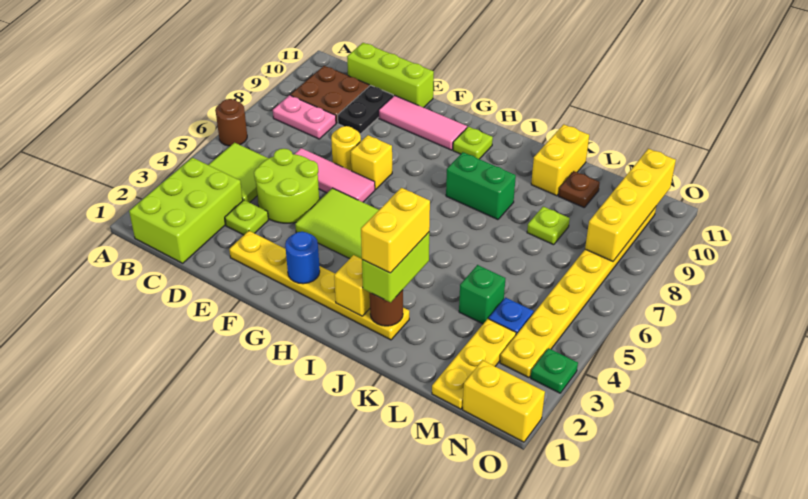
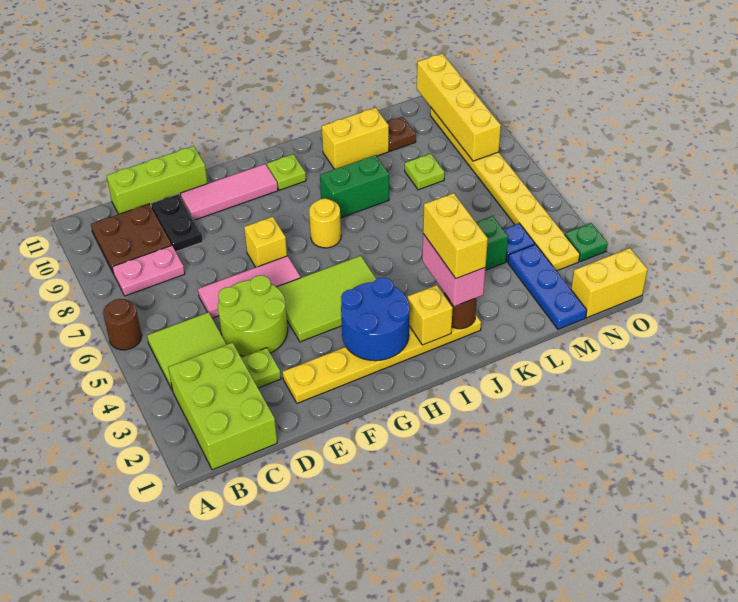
yellow round brick E7 level 1 -> yellow round brick H7 level 1
blue round brick G2 level 2 -> blue round brick G2:H3 level 2
lime brick J2:J3 level 3 -> pink brick J2:J3 level 3
yellow brick K10:K11 level 1 -> yellow brick J10:K10 level 1
yellow plate M1:M3 level 1 -> blue plate M1:M3 level 1

